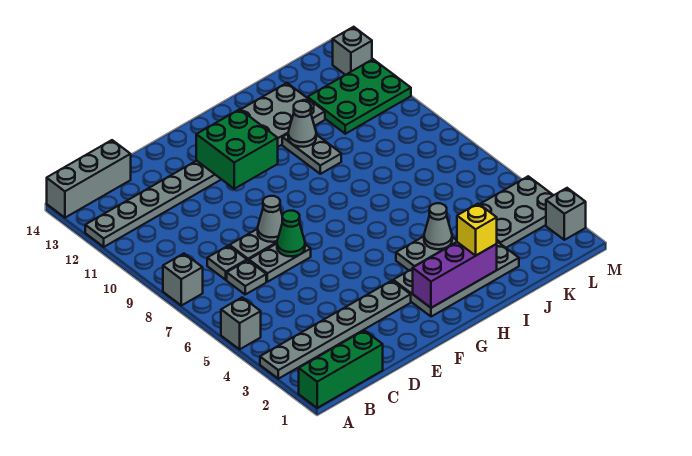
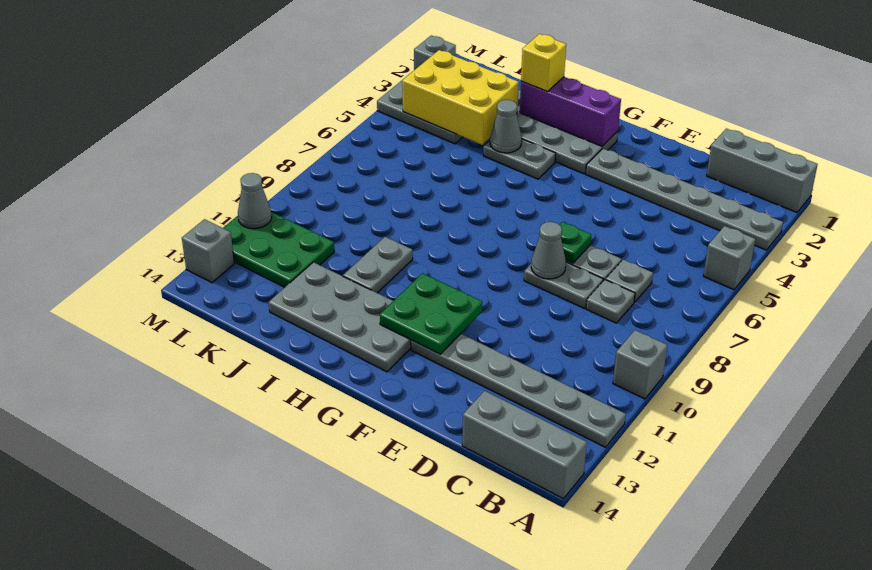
green brick A1:C1 level 1 -> grey brick A1:C1 level 1
grey brick A8 level 1 -> grey brick A10 level 1
green cone E7 level 2 -> green plate E7 level 2
green brick F11:G12 level 2 -> green plate F11:G12 level 2
grey cone I11 level 2 -> grey cone M11 level 2
none -> yellow brick J3:L4 level 2

